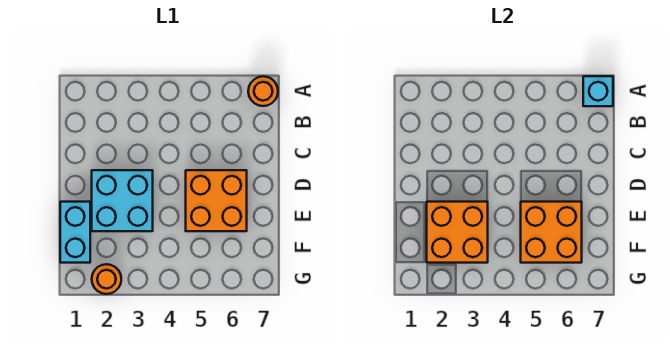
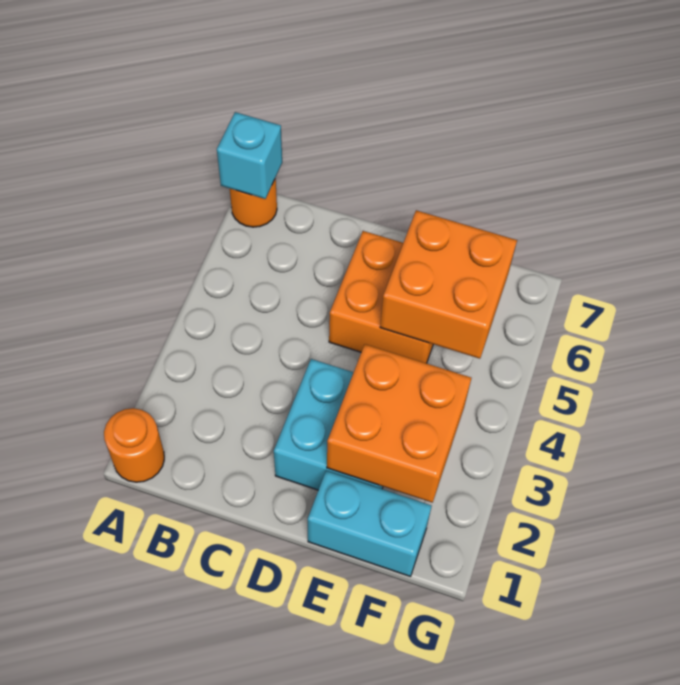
orange round brick G2 level 1 -> orange round brick A1 level 1

